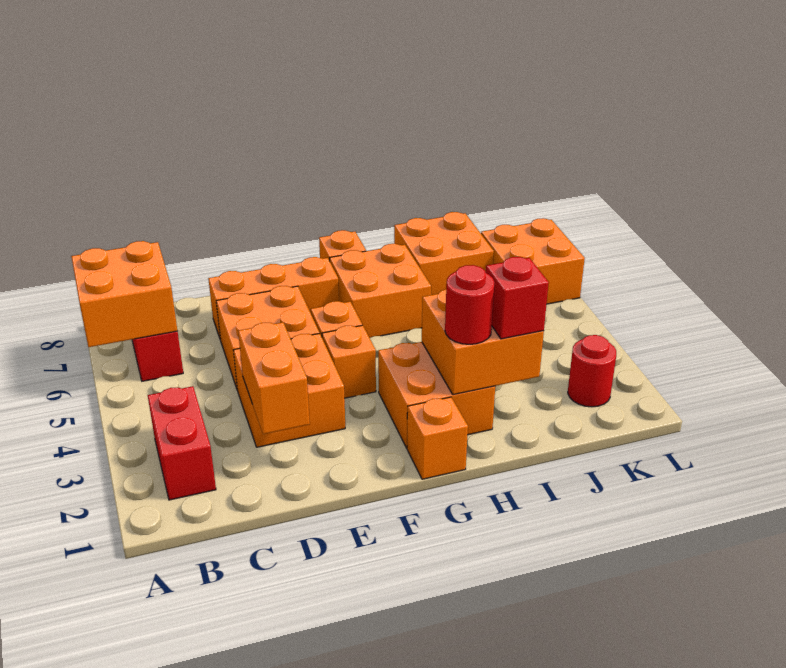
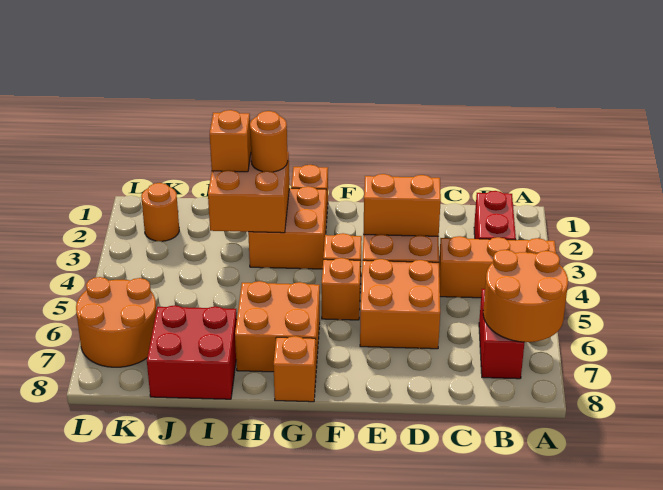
orange brick A6:B7 level 2 -> orange round brick A6:B7 level 2
orange brick D2:D3 level 2 -> orange brick D3:E3 level 2
orange brick D7:F7 level 1 -> orange brick A4:C4 level 1
red round brick H2 level 3 -> orange round brick H2 level 3
red brick I2 level 3 -> orange brick I2 level 3
orange brick I7:J8 level 1 -> red brick I7:J8 level 1
red round brick K2 level 1 -> orange round brick K2 level 1
orange brick K6:L7 level 1 -> orange round brick K6:L7 level 1

